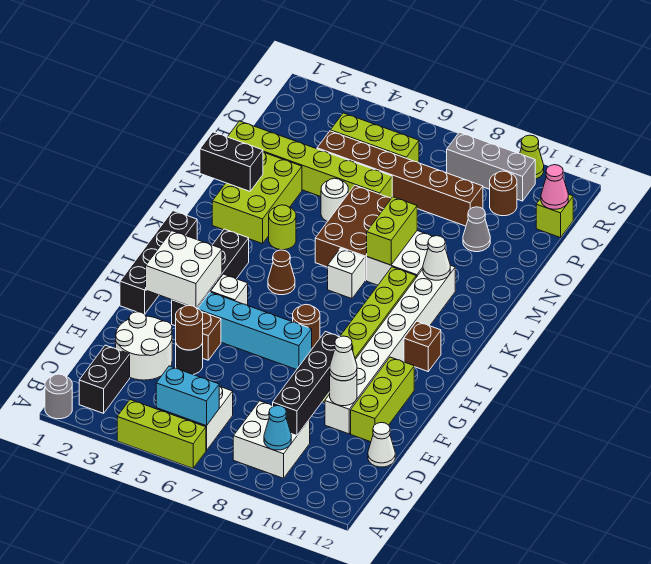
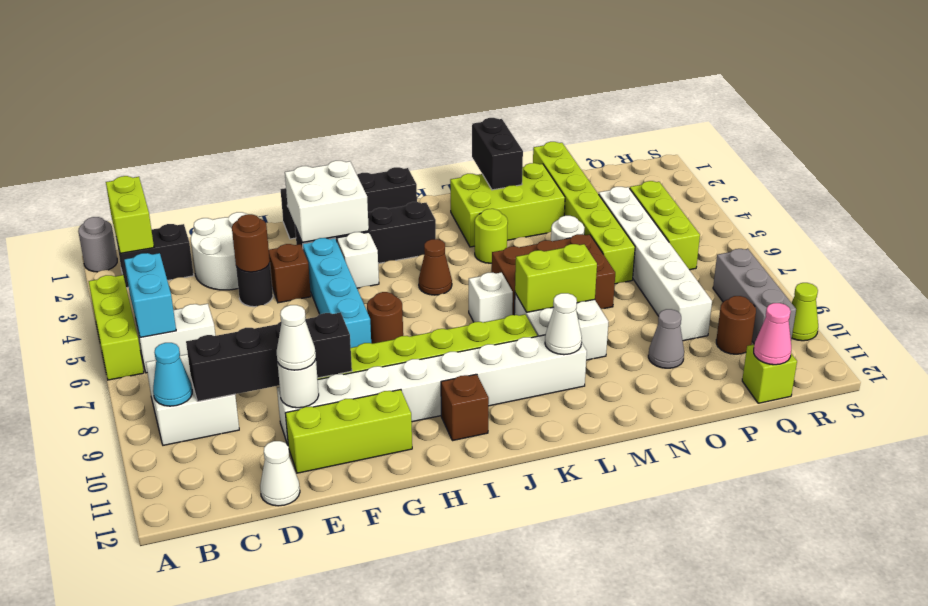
none -> lime brick B1:B2 level 2
brown brick P4:P9 level 1 -> white brick P4:P9 level 1

